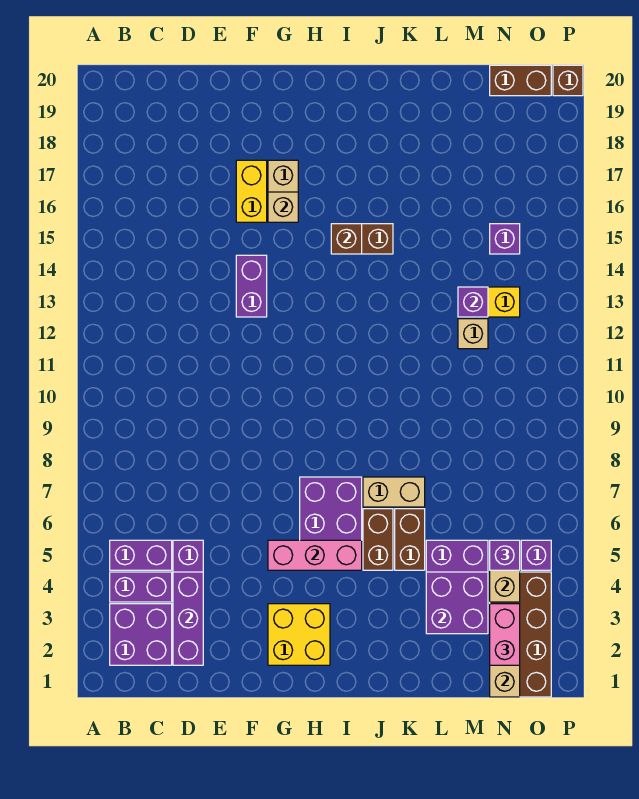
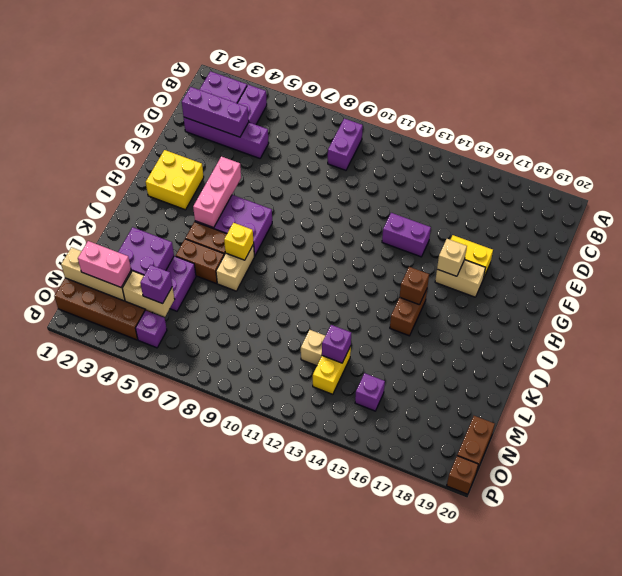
purple brick B5:C5 level 1 -> purple brick B9:C9 level 1
none -> yellow brick J7 level 2

